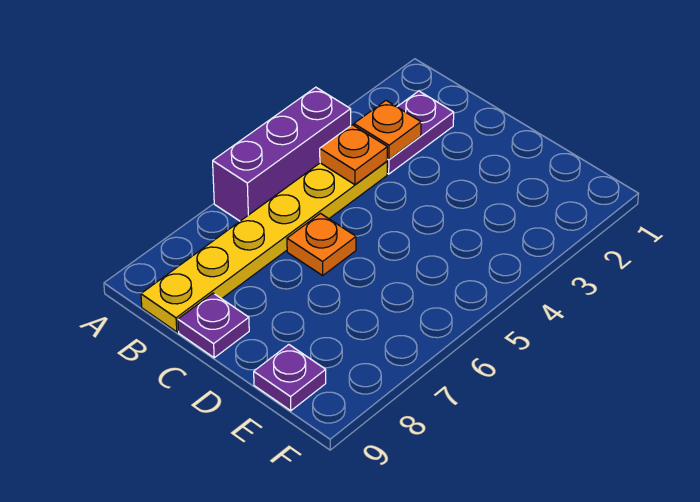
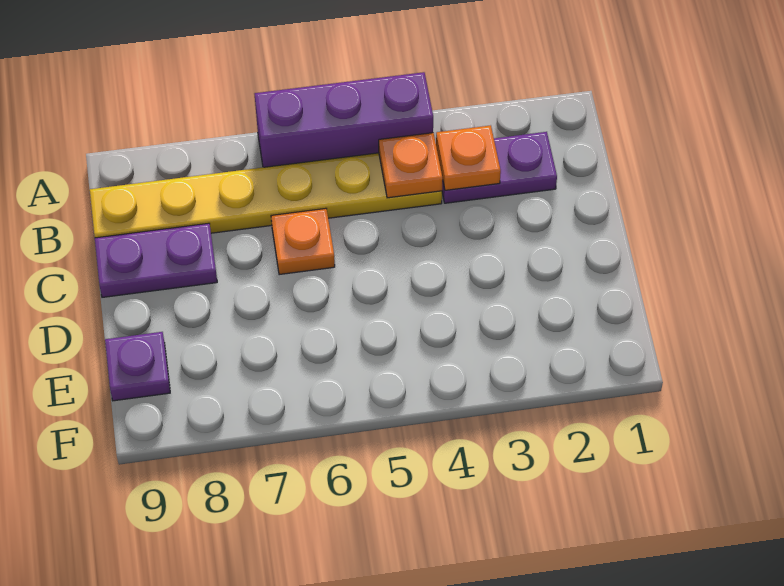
purple plate C9 level 1 -> purple plate C8:C9 level 1

